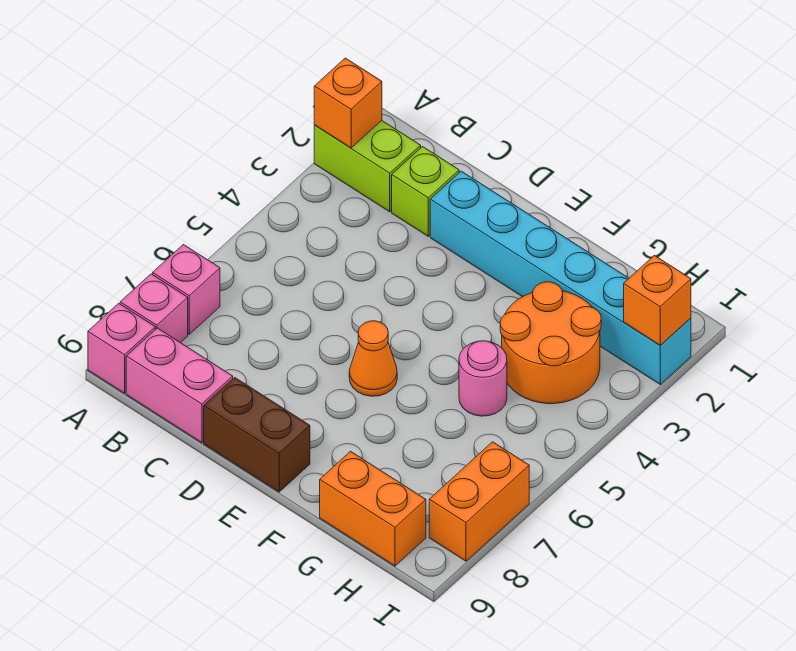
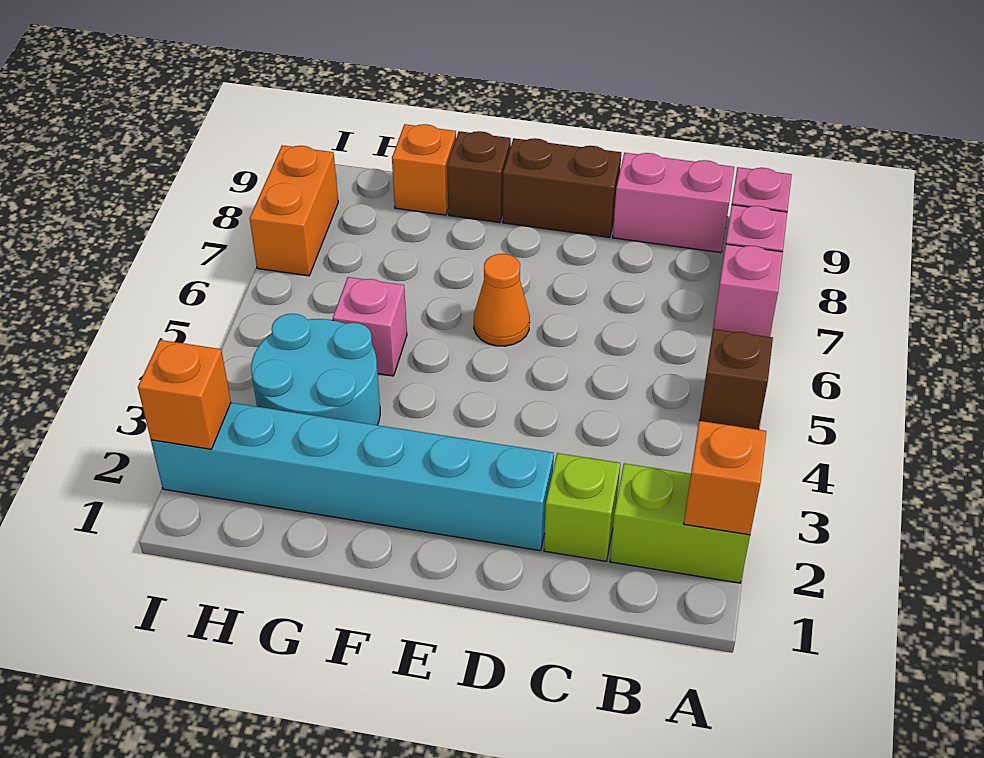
none -> brown brick A5 level 1
none -> brown brick F9 level 1
orange round brick G3:H4 level 1 -> cyan round brick G3:H4 level 1
pink round brick G5 level 1 -> pink brick G5 level 1
orange brick G9:H9 level 1 -> orange brick G9 level 1

